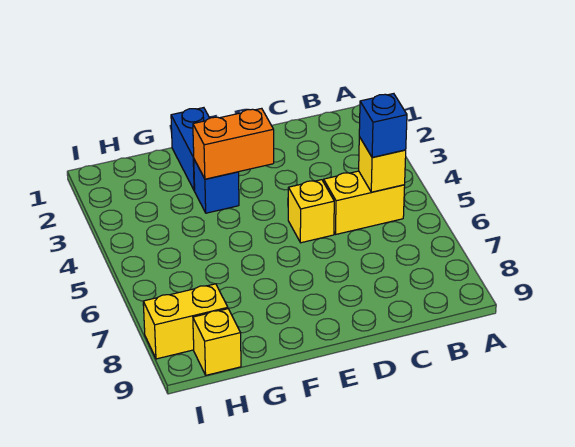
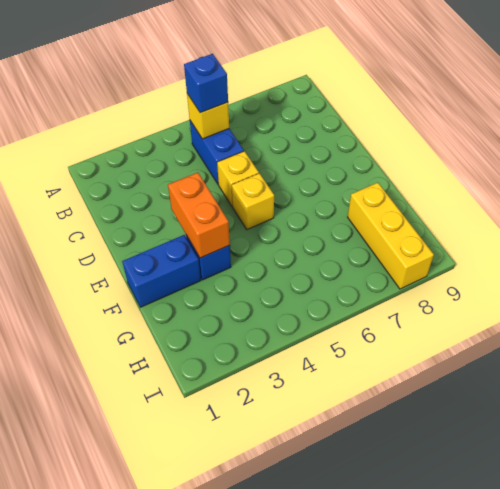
yellow brick B5:C5 level 1 -> blue brick B5:C5 level 1
yellow brick H8:I8 level 1 -> yellow brick G8:I8 level 1
yellow brick H9 level 1 -> yellow brick E5 level 1

